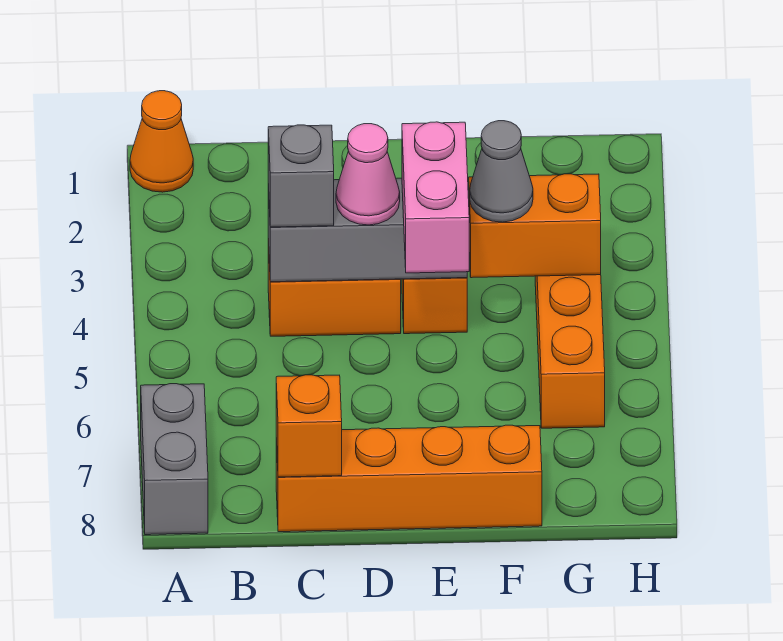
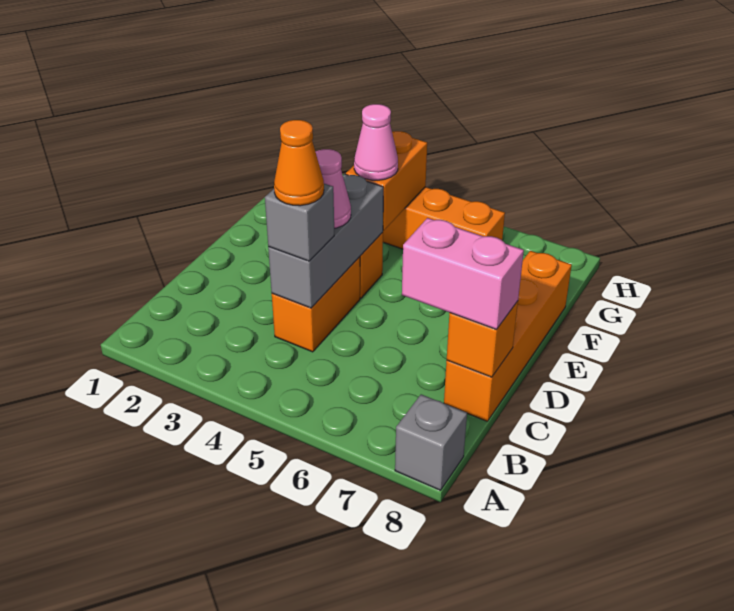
orange cone A1 level 1 -> orange cone C4 level 4
grey brick A7:A8 level 1 -> grey brick A8 level 1
pink brick E4:E5 level 3 -> pink brick C7:C8 level 3
grey cone F4 level 3 -> pink cone F4 level 3

